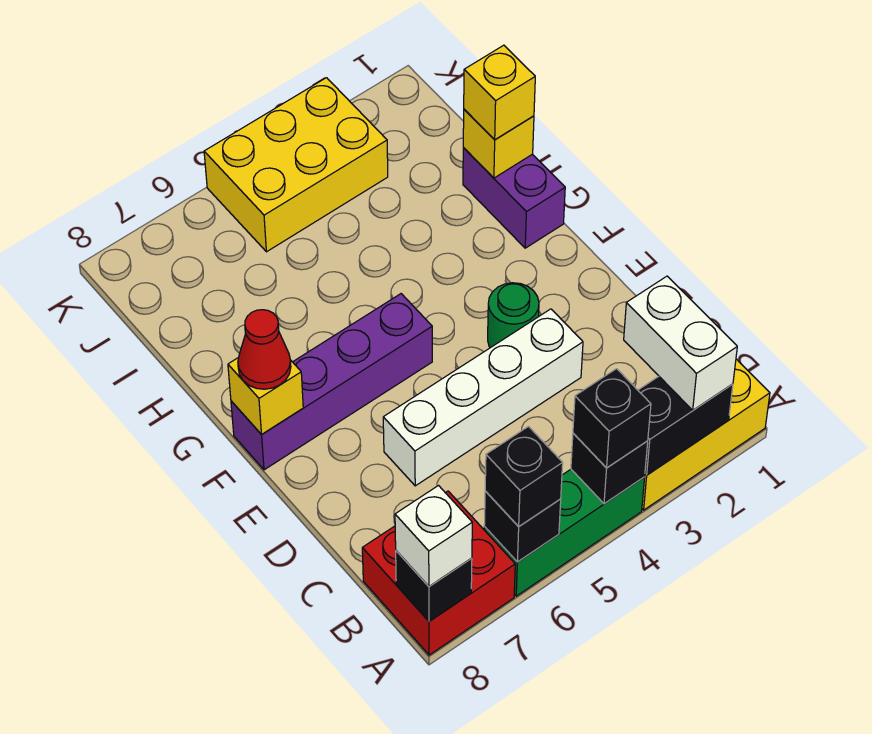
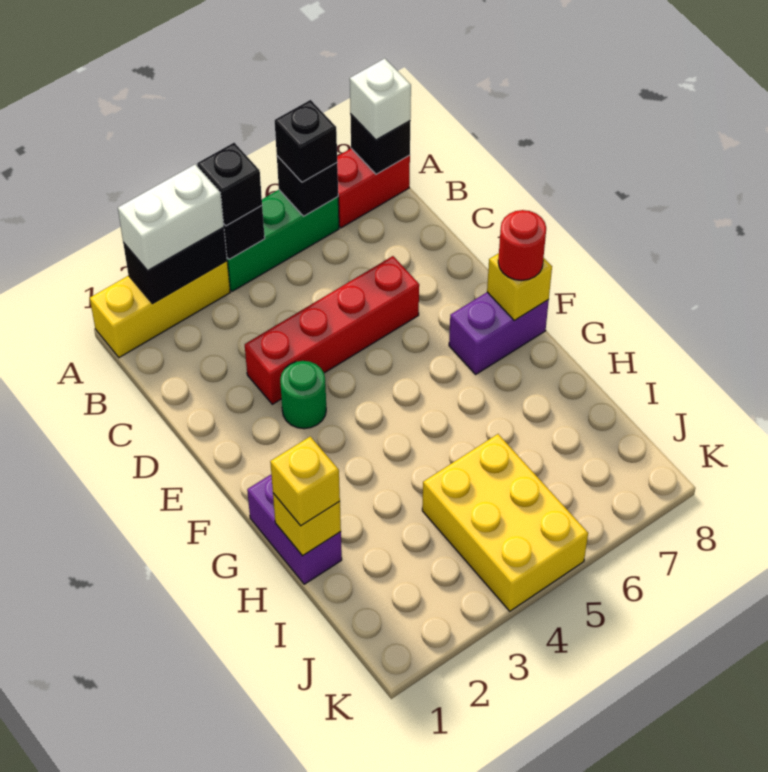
white brick A2:B2 level 3 -> white brick A2:A3 level 3
red brick A7:B8 level 1 -> red brick A7:A8 level 1
white brick D3:D6 level 1 -> red brick D3:D6 level 1
purple brick F5:F8 level 1 -> purple brick F7:F8 level 1
red cone F8 level 3 -> red round brick F8 level 3
yellow brick J3:K5 level 1 -> yellow brick I4:K5 level 1

